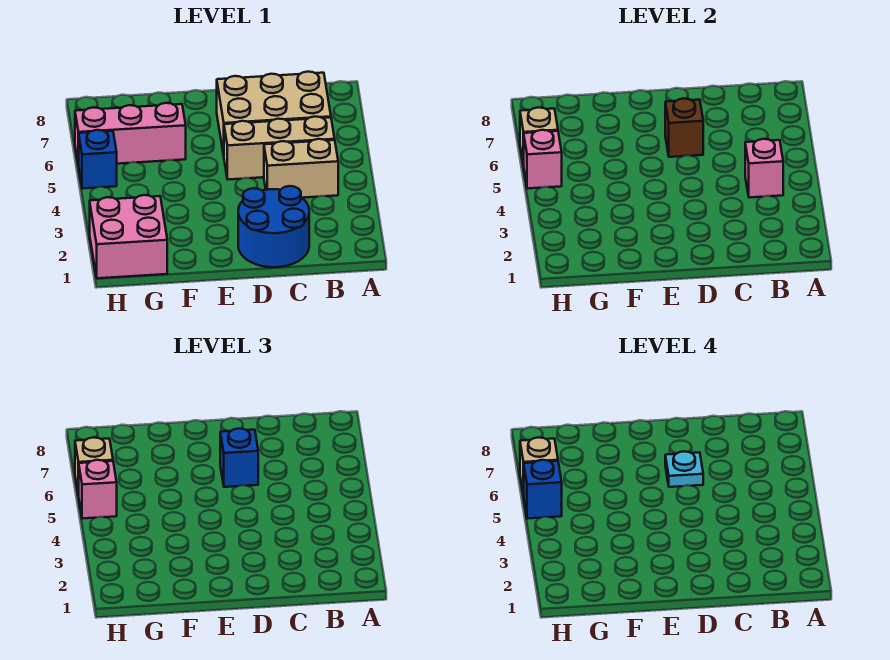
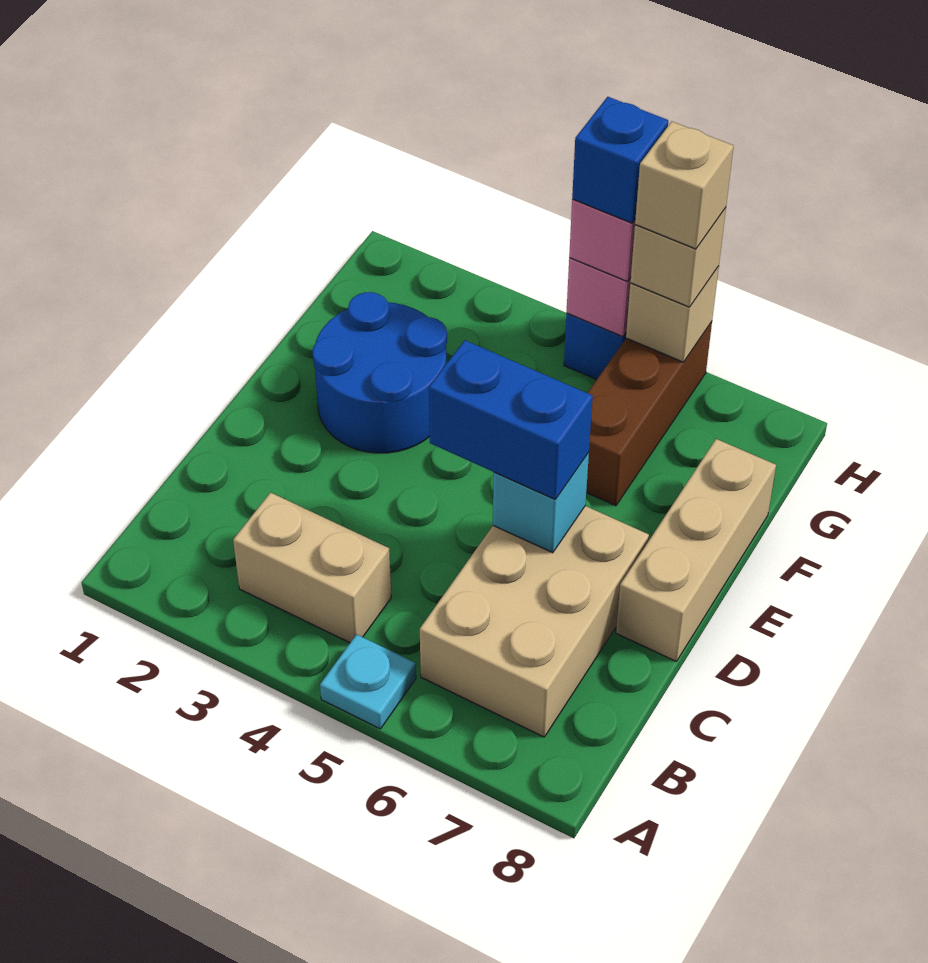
tan brick B4:C4 level 1 -> tan brick B3:B4 level 1
pink brick B4 level 2 -> none
tan brick B5:D5 level 1 -> tan brick D8:F8 level 1
blue round brick C1:D2 level 1 -> blue round brick E2:F3 level 1
brown brick D6 level 2 -> cyan brick D6 level 2
blue brick D6 level 3 -> blue brick D5:D6 level 3
cyan plate D6 level 4 -> cyan plate A5 level 1
pink brick F6:H6 level 1 -> brown brick F6:H6 level 1
pink brick G1:H2 level 1 -> none

